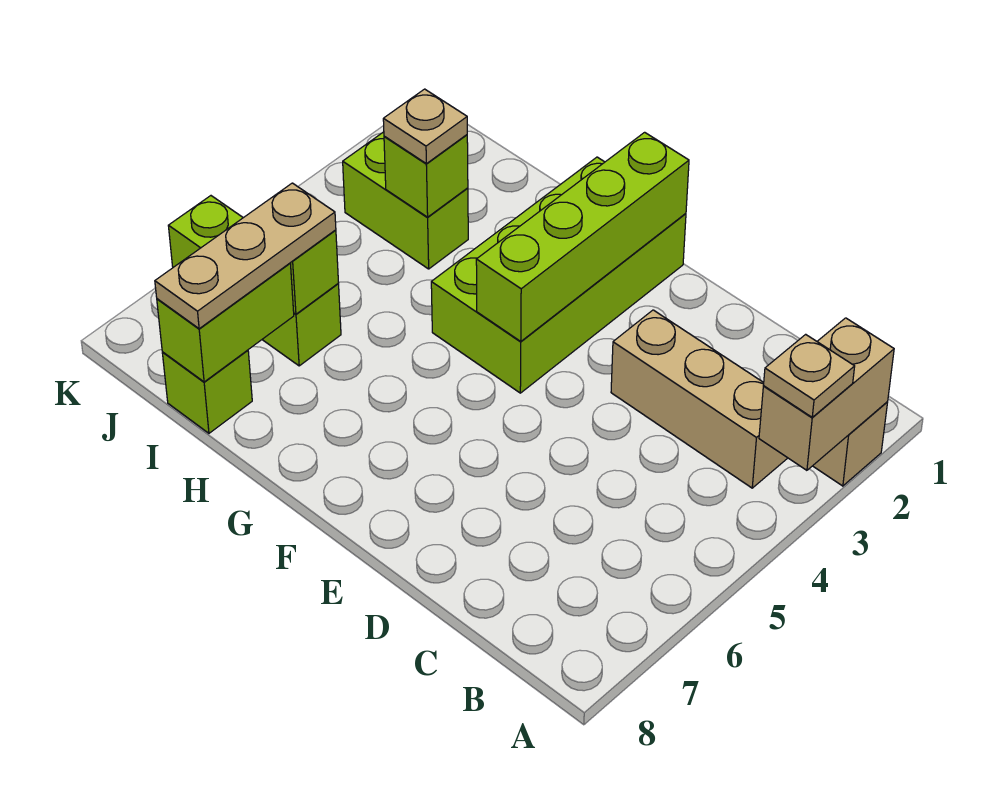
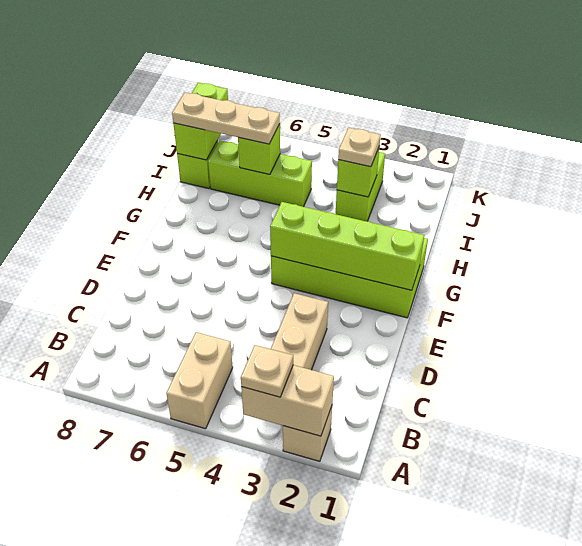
none -> tan brick A5:B5 level 1
lime brick I6:K6 level 1 -> lime brick I5:I7 level 1
lime brick I7:I8 level 2 -> lime brick I8:J8 level 2

